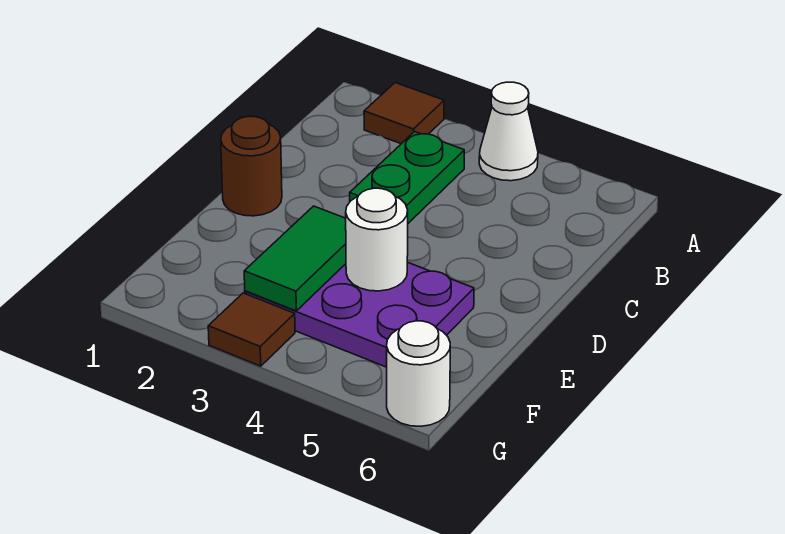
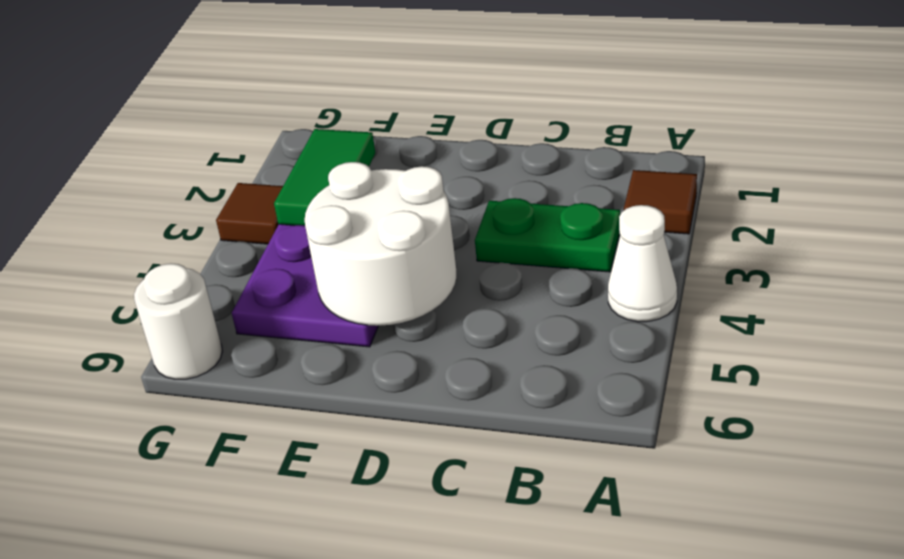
brown round brick D1 level 1 -> none
green tile E3:F3 level 2 -> green tile F2:F3 level 2
white round brick E4 level 2 -> white round brick D4:E5 level 2

